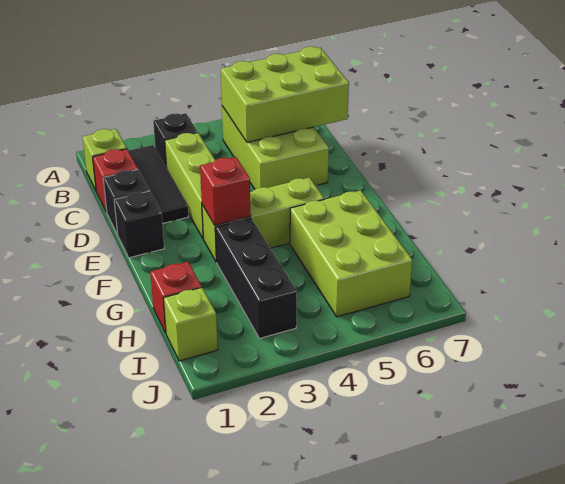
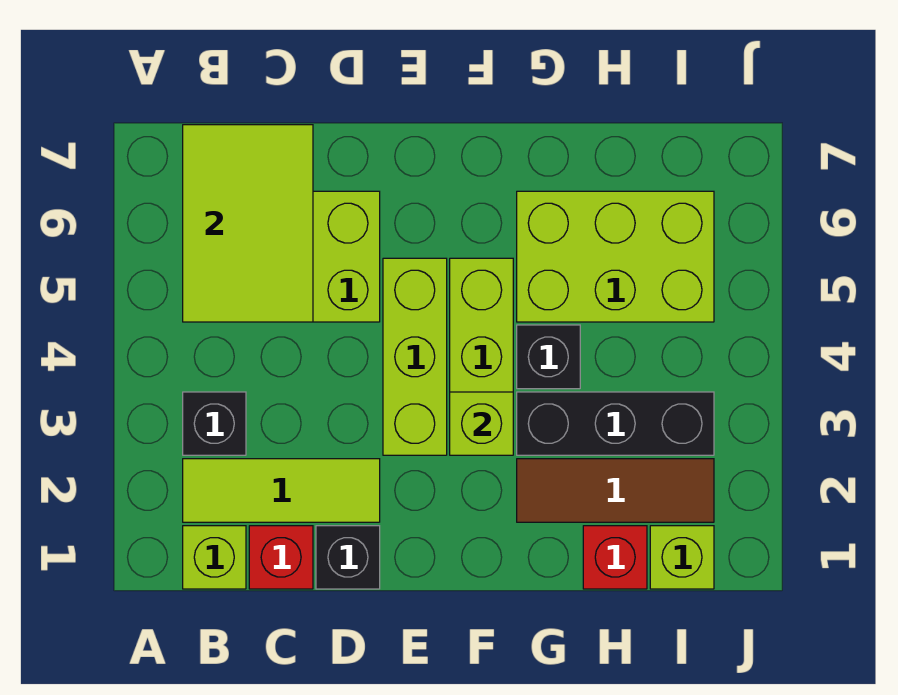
black tile B2:D2 level 1 -> lime tile B2:D2 level 1
lime brick B5:C7 level 2 -> lime tile B5:C7 level 2
lime brick C3:E3 level 1 -> lime brick E3:E5 level 1
black brick E1 level 1 -> black brick G4 level 1
red brick F3 level 2 -> lime brick F3 level 2
none -> brown tile G2:I2 level 1

